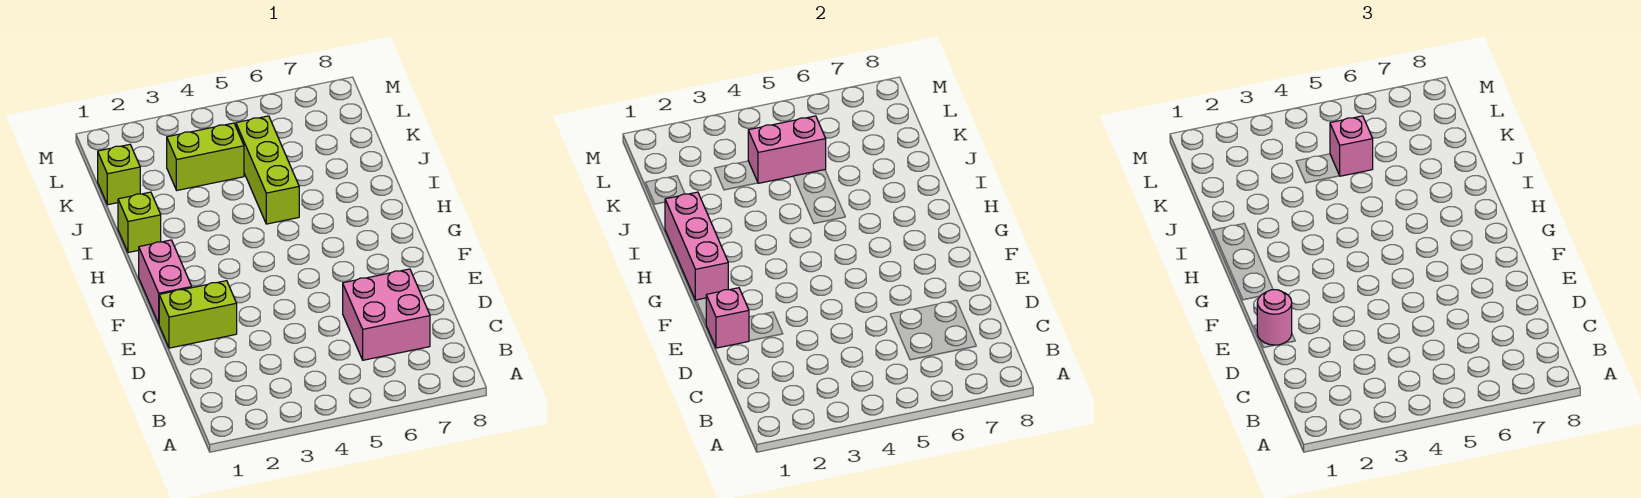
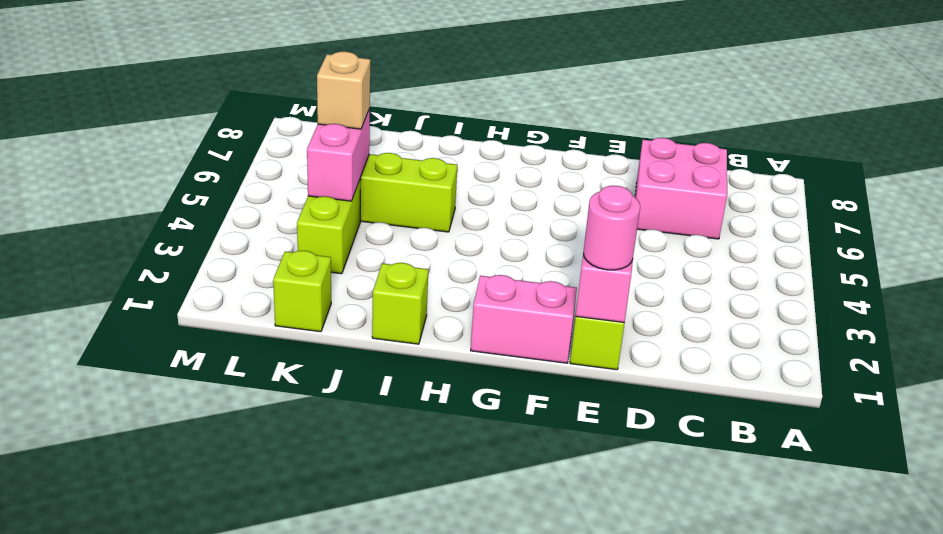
pink brick G1:I1 level 2 -> none
pink brick K5 level 3 -> tan brick K5 level 3

